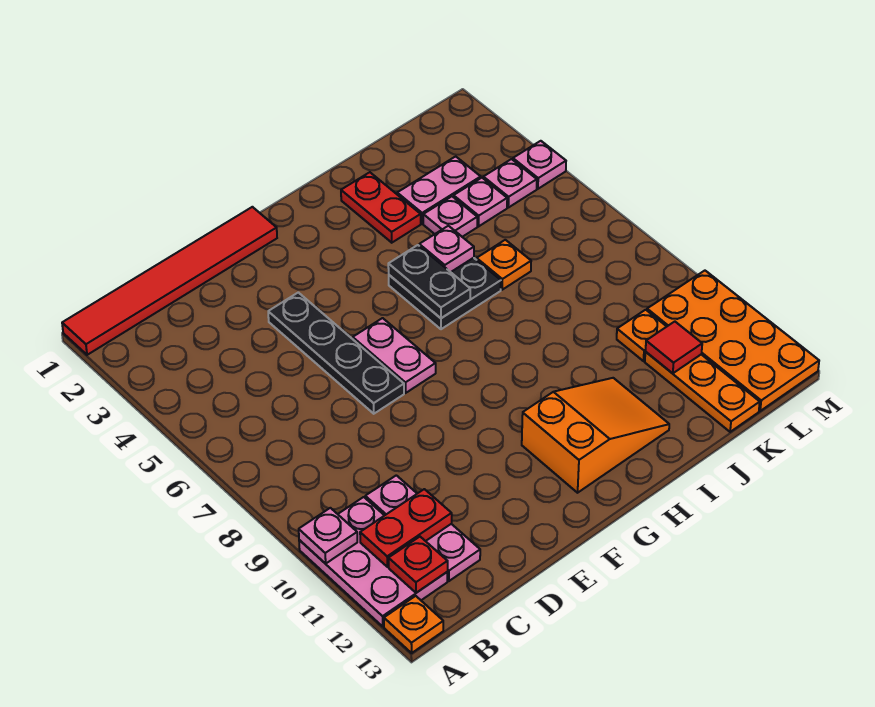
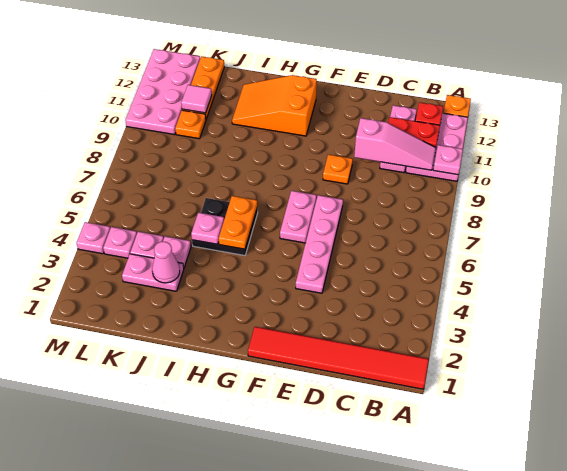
none -> pink slope B10:D10 level 2 top D
black plate E4:E7 level 1 -> pink plate E4:E7 level 1
black plate H5:H6 level 2 -> orange plate H5:H6 level 2
red plate I2:I3 level 1 -> none
none -> pink cone J3 level 2
orange plate J6 level 1 -> orange plate E9 level 1
red tile K11 level 2 -> pink tile K11 level 2
orange plate L10:M13 level 1 -> pink plate L10:M13 level 1

